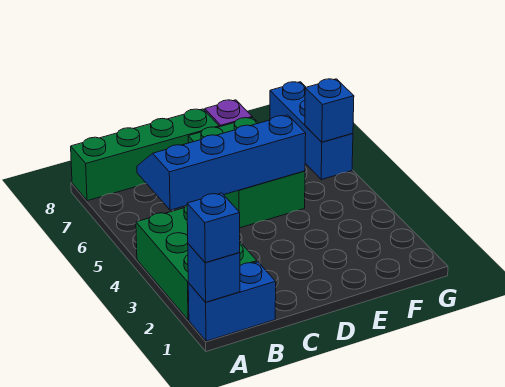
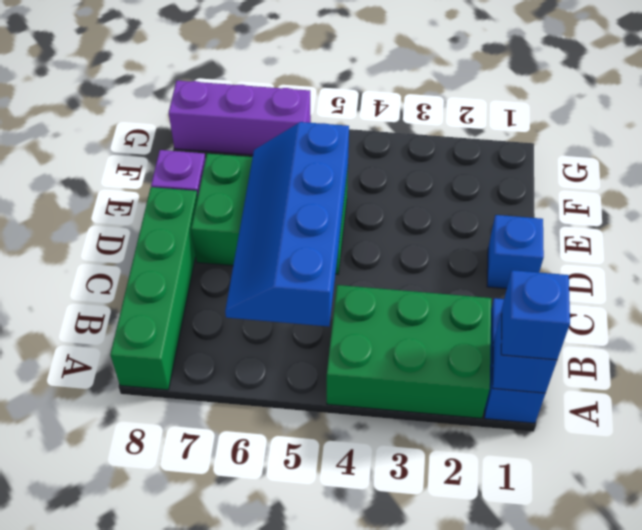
blue brick G6:G8 level 1 -> purple brick G6:G8 level 1
blue brick G6 level 2 -> blue brick D1 level 1

